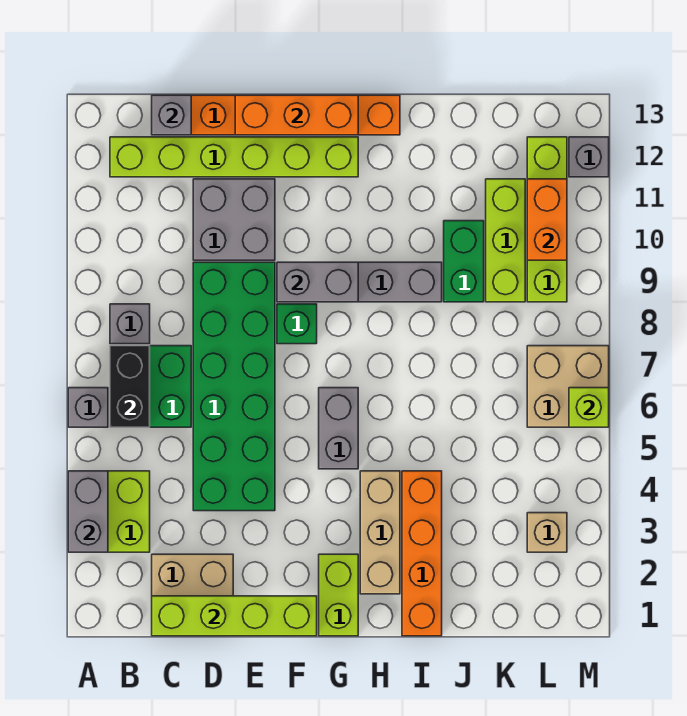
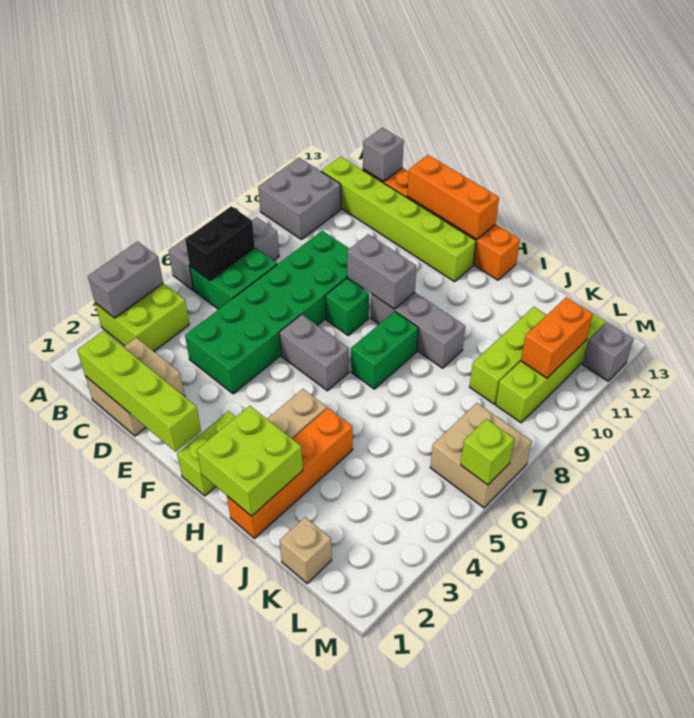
grey brick D10:E11 level 1 -> grey brick A10:B11 level 1
grey brick G5:G6 level 1 -> grey brick F6:G6 level 1
none -> lime brick H1:I2 level 2
green brick J9:J10 level 1 -> green brick H7:H8 level 1
tan brick L3 level 1 -> tan brick K1 level 1

